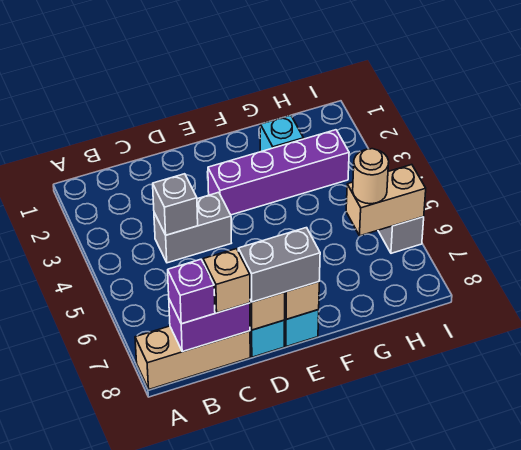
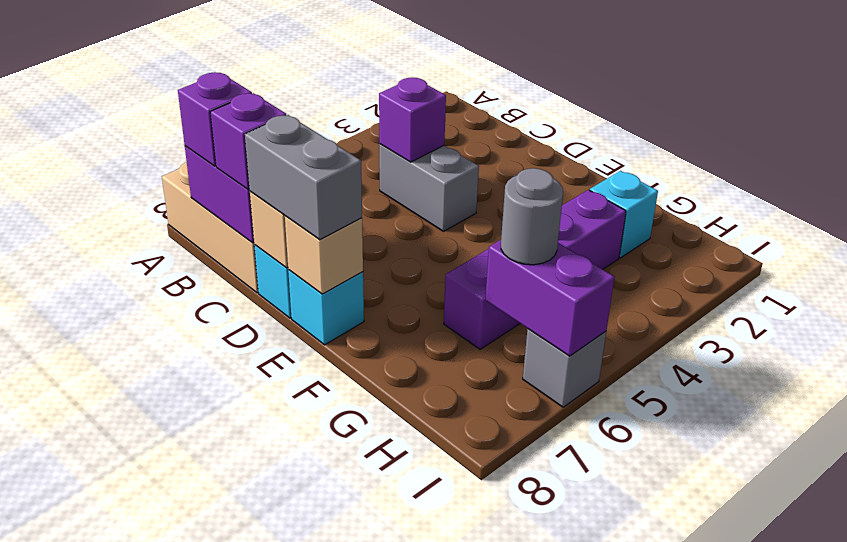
grey brick C4 level 2 -> purple brick C4 level 2
tan brick C8 level 3 -> purple brick C8 level 3
purple brick E3:H3 level 1 -> purple brick G3:G6 level 1
tan brick H6:I6 level 2 -> purple brick H6:I6 level 2
tan round brick H6 level 3 -> grey round brick H6 level 3

